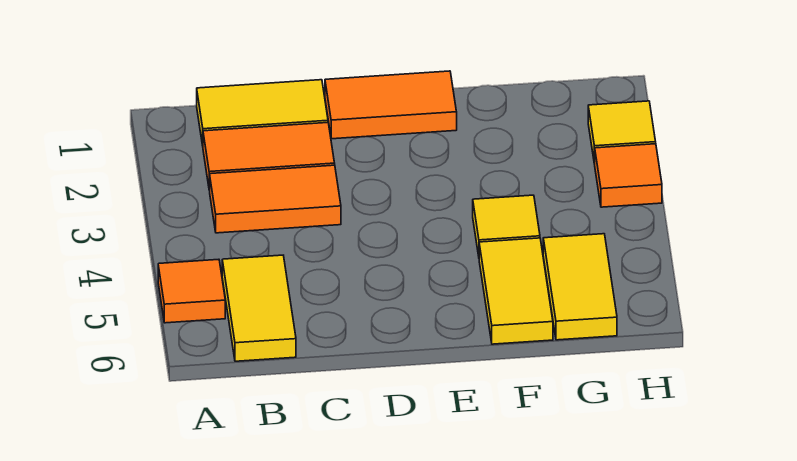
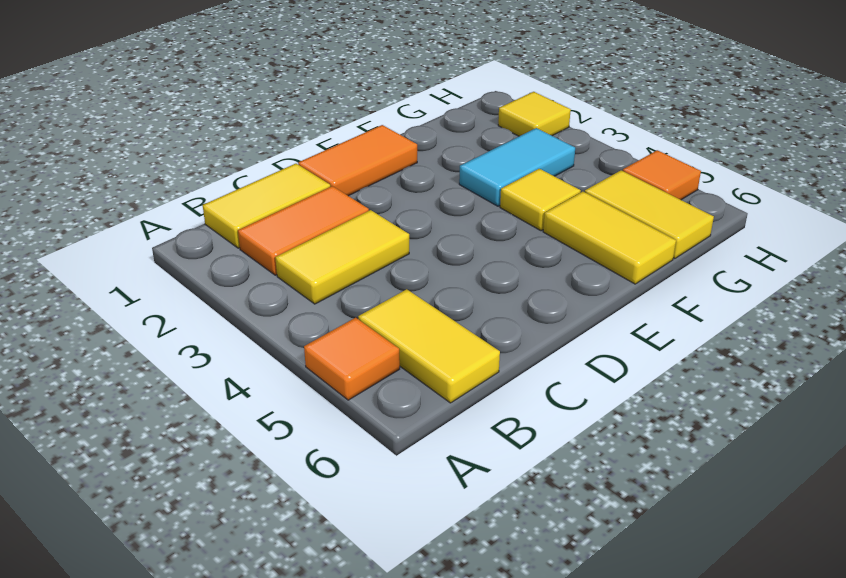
orange tile B3:C3 level 1 -> yellow tile B3:C3 level 1
none -> cyan tile F3:G3 level 1
orange tile H3 level 1 -> orange tile H5 level 1

